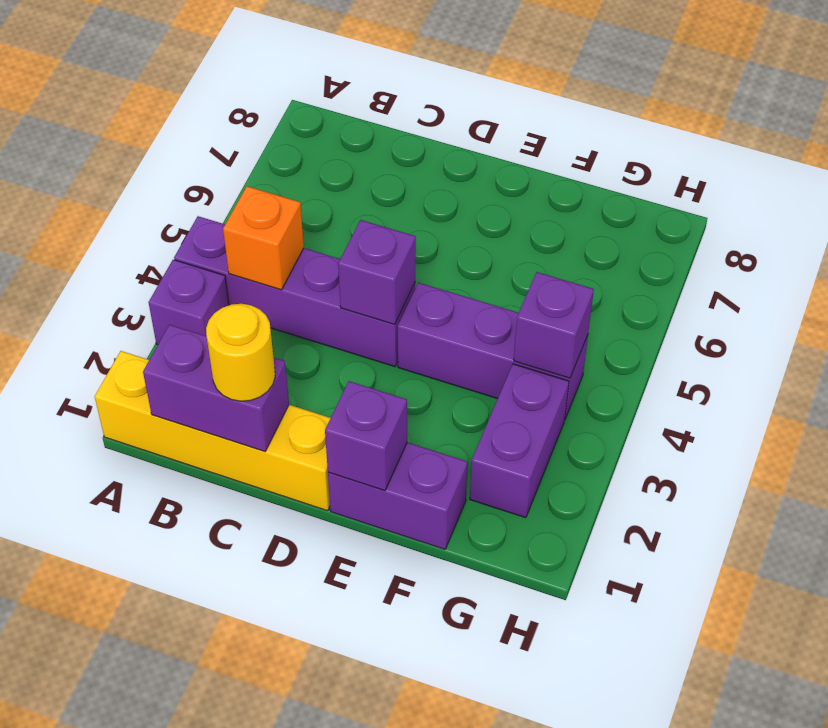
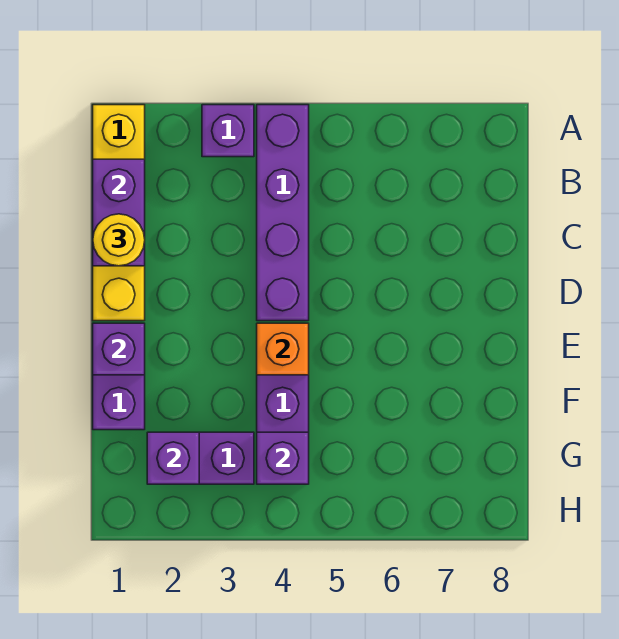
orange brick B4 level 2 -> orange brick E4 level 2
purple brick D4 level 2 -> purple brick G2 level 2

